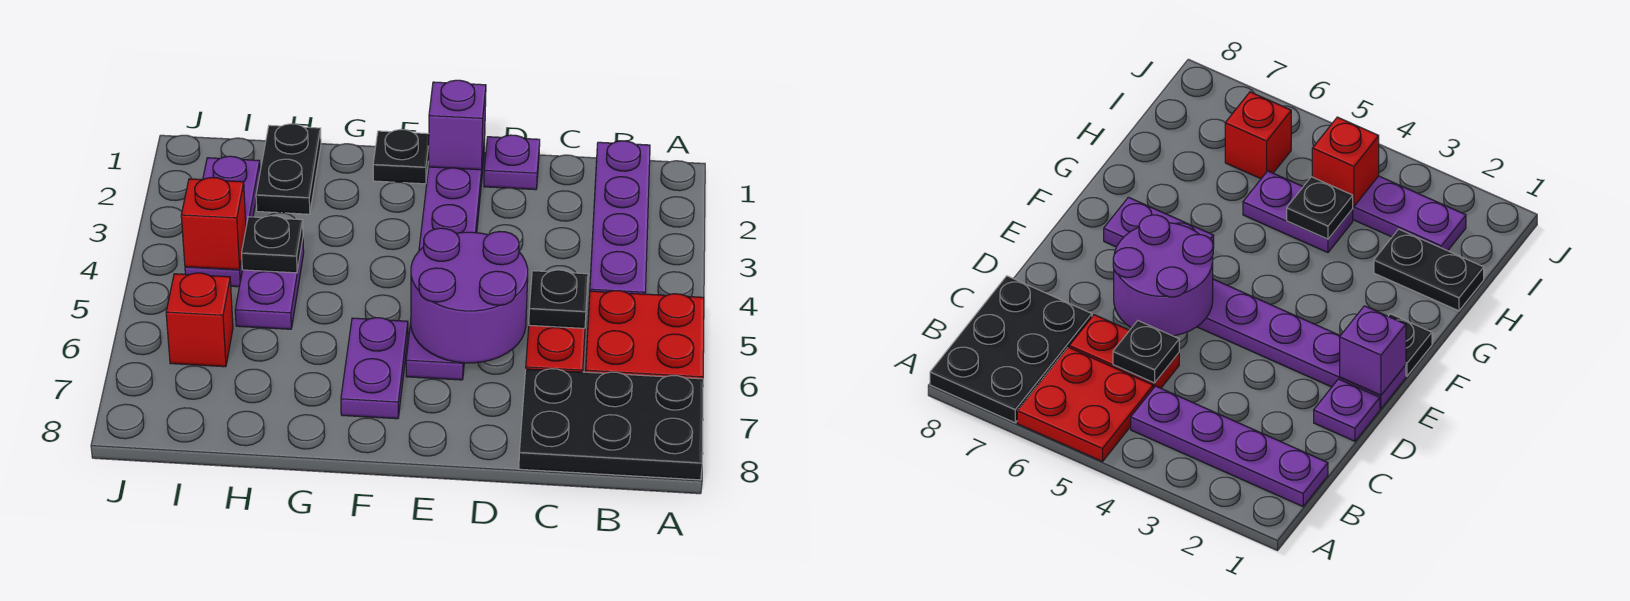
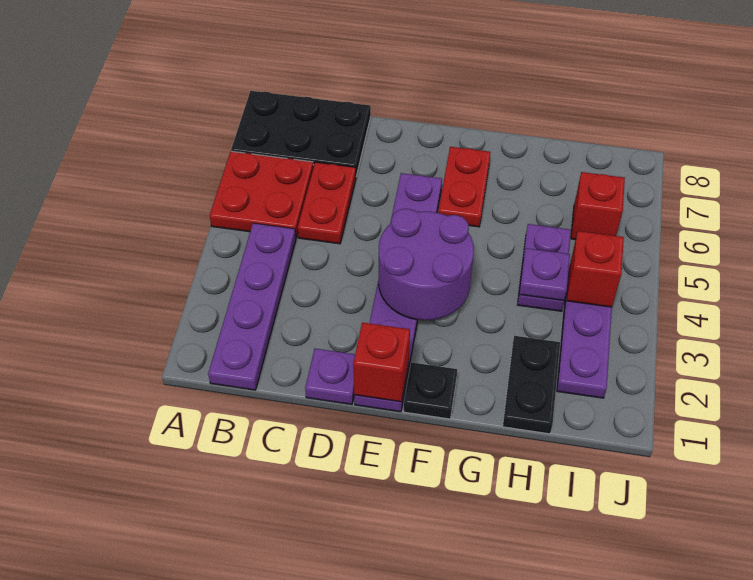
black plate C5 level 2 -> none
purple round brick D5:E6 level 2 -> purple round brick E3:F4 level 2
purple brick E1 level 2 -> red brick E1 level 2
purple plate F6:F7 level 1 -> red plate F6:F7 level 1
black plate H4 level 2 -> purple plate H4 level 2

